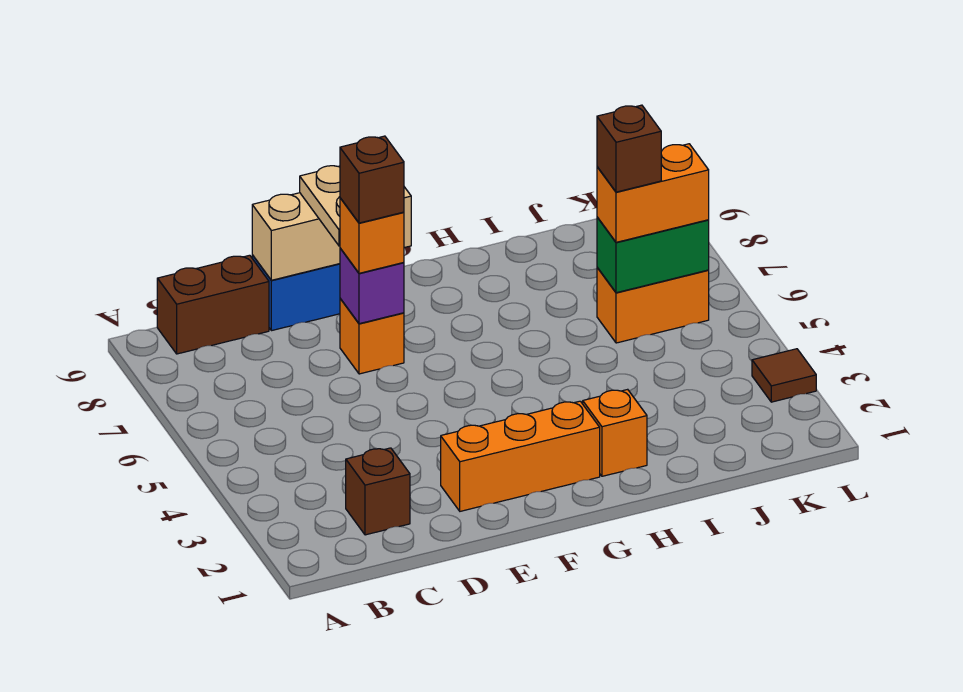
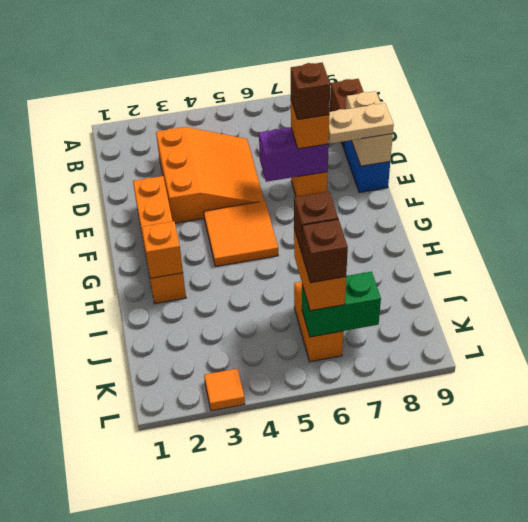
brown brick C2 level 1 -> brown brick K6 level 4
none -> orange slope C3:E5 level 1 top 3
tan brick D9:F9 level 2 -> tan brick D9:E9 level 2
purple brick E7 level 2 -> purple brick E6:E7 level 2
none -> orange tile F4:G5 level 1
none -> orange brick H2 level 2
green brick J6:K6 level 2 -> green brick K6:K7 level 2
brown tile L3 level 1 -> orange tile L3 level 1

